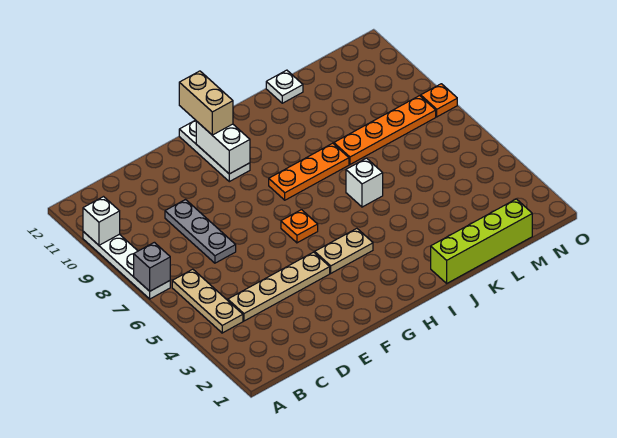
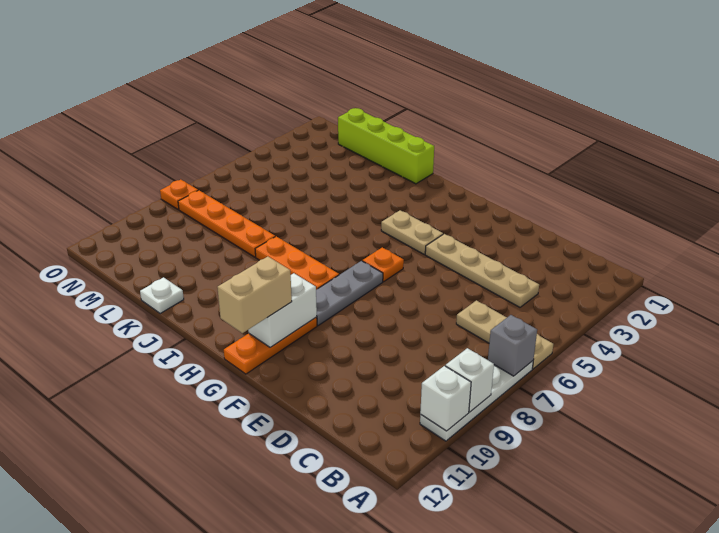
tan plate B4:B6 level 1 -> tan plate A6:C6 level 1
grey plate D7:D9 level 1 -> grey plate G7:G9 level 1
white plate G10:G12 level 1 -> orange plate G10:G12 level 1
white brick J6 level 1 -> white brick A9 level 2

